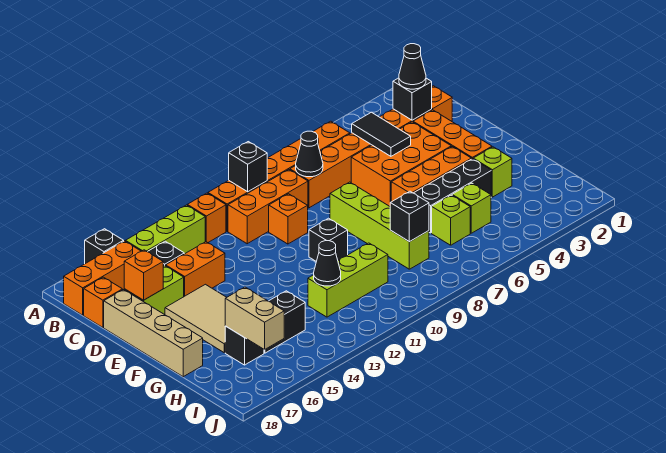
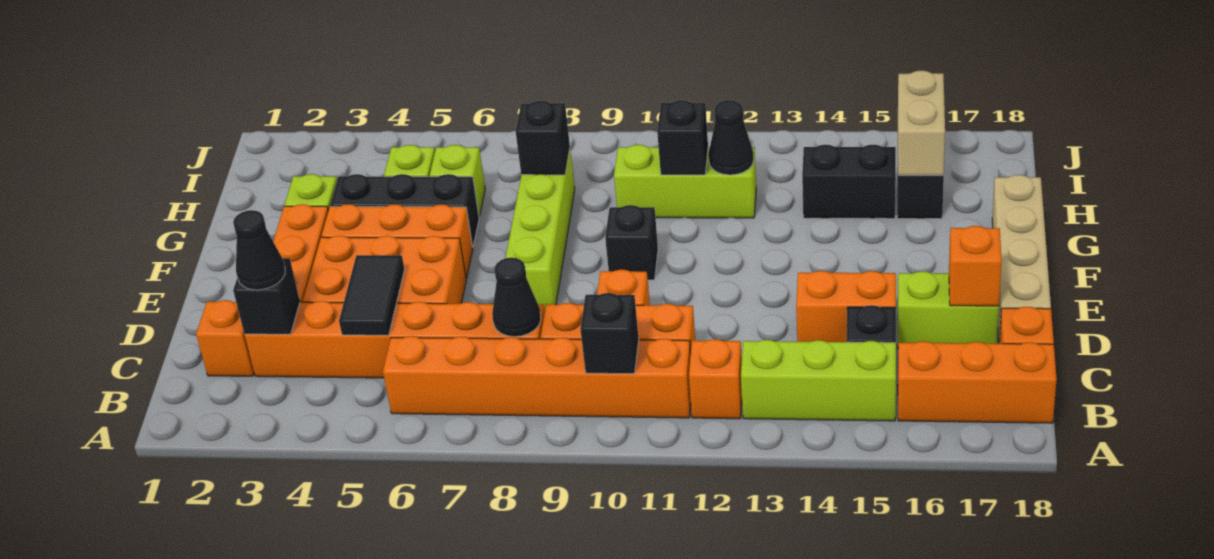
black brick A16 level 1 -> black brick H11 level 2
tan tile E15:G16 level 1 -> none

